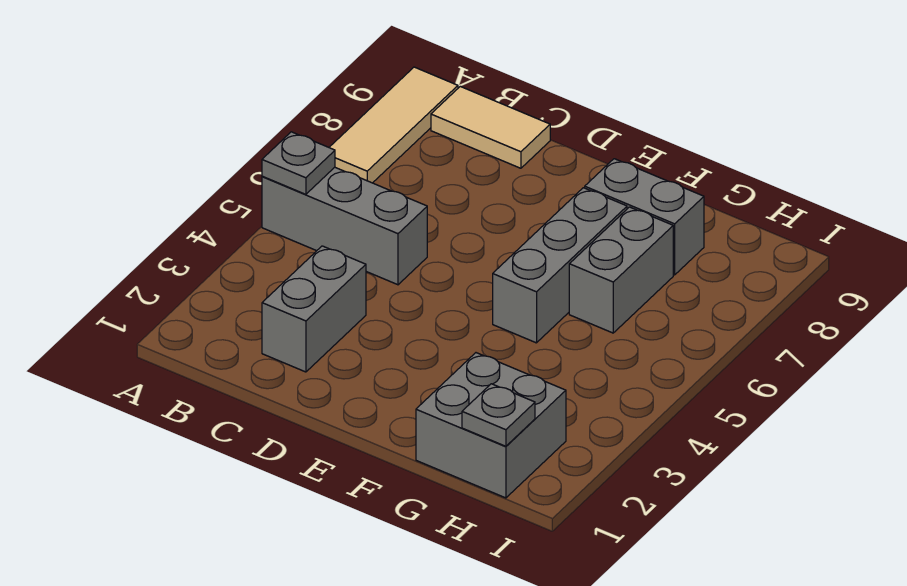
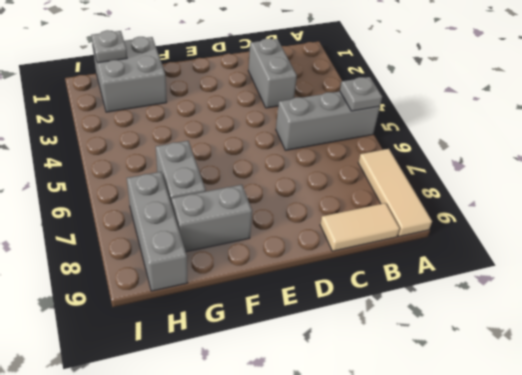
grey brick F5:F7 level 1 -> grey brick H7:H9 level 1

